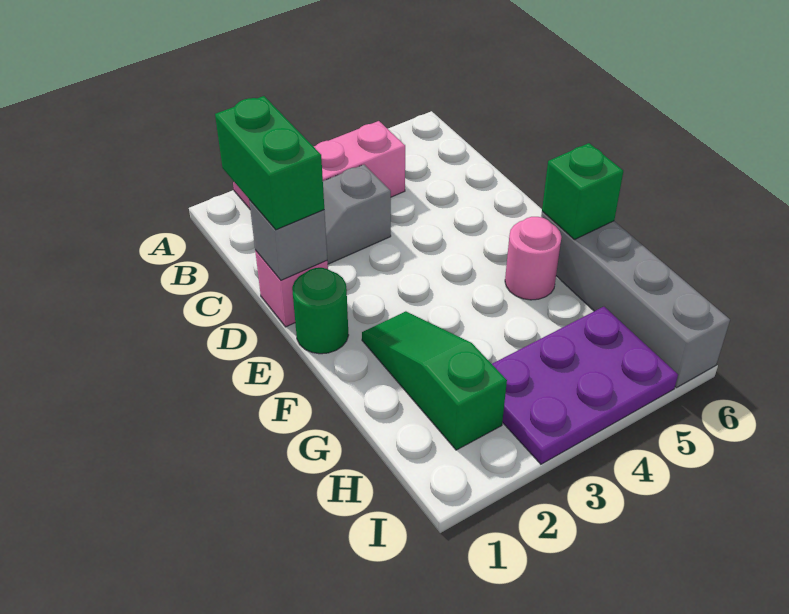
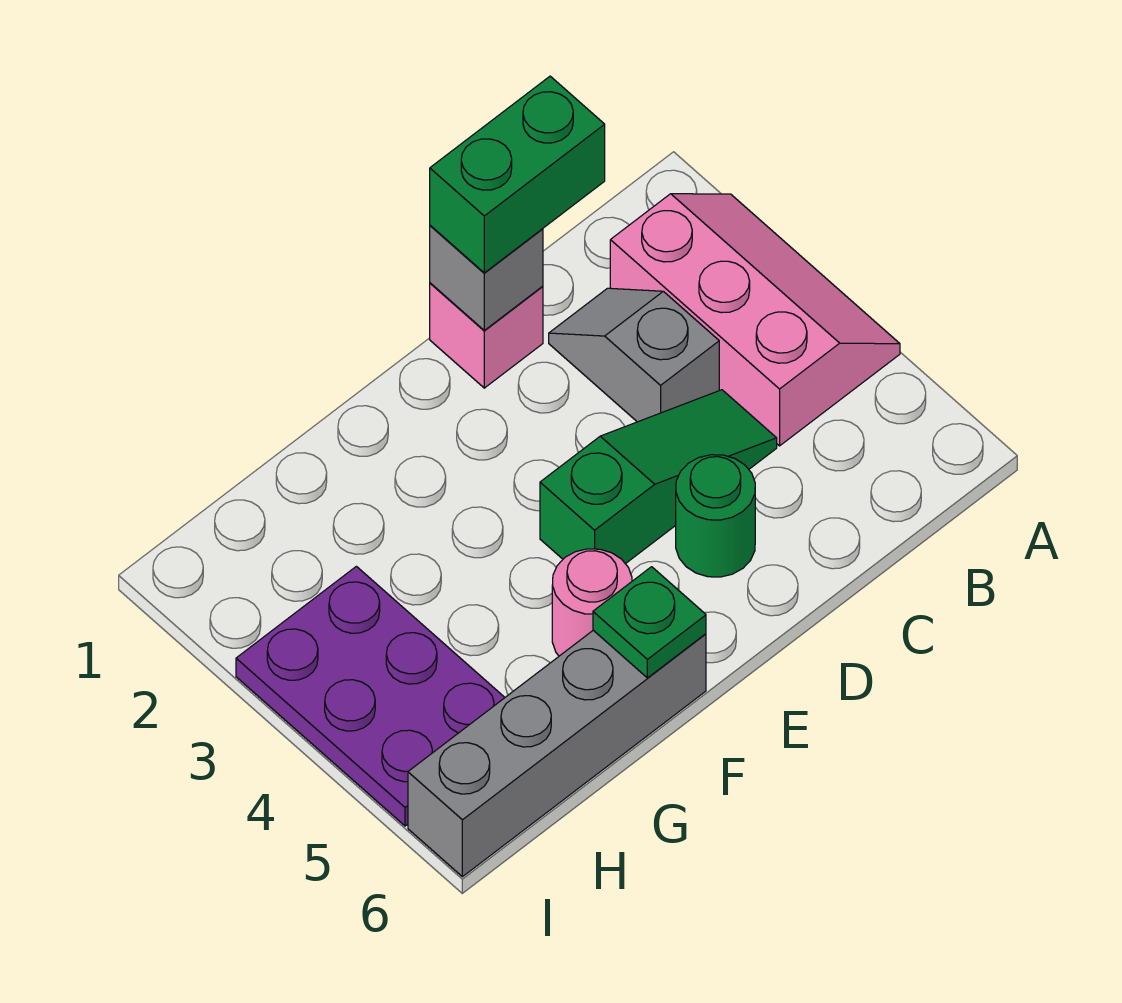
green round brick E1 level 1 -> green round brick D5 level 1
green slope F2:H2 level 1 top H -> green slope C4:E4 level 1 top E
green brick F6 level 2 -> green plate F6 level 2

